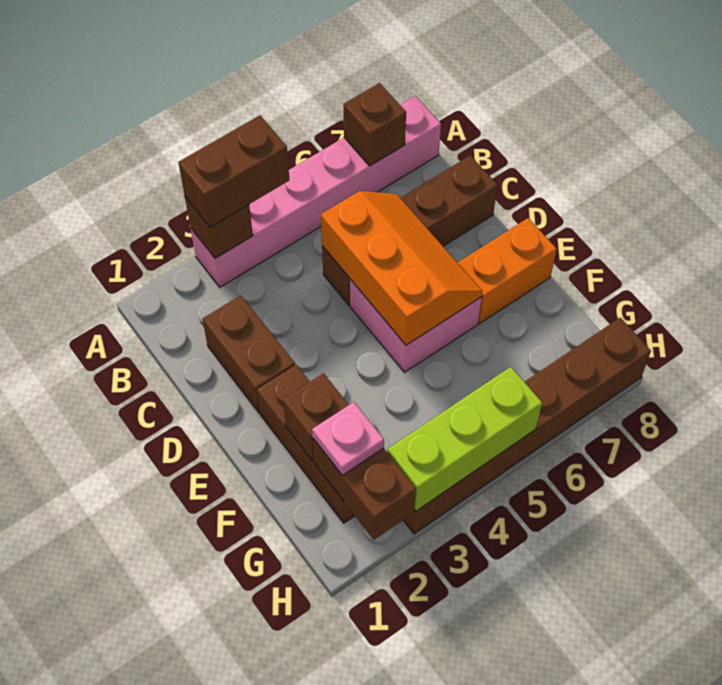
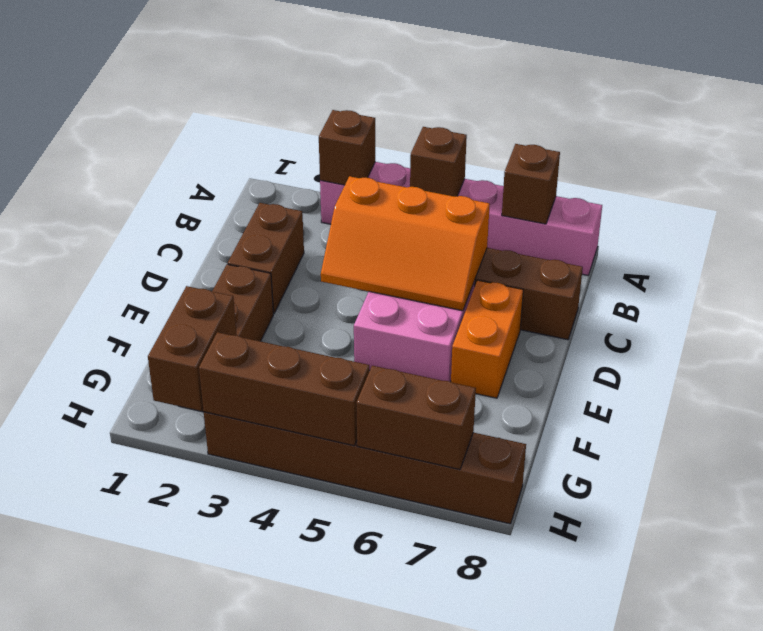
brown brick A3:A4 level 3 -> brown brick H6:H7 level 2
orange slope C5:E6 level 2 top 5 -> orange slope C4:D6 level 2 top C
orange brick E7:E8 level 1 -> orange brick D7:E7 level 1
brown brick F2 level 2 -> brown brick A5 level 2
pink plate G2 level 3 -> none
lime brick H3:H5 level 2 -> brown brick H3:H5 level 2

